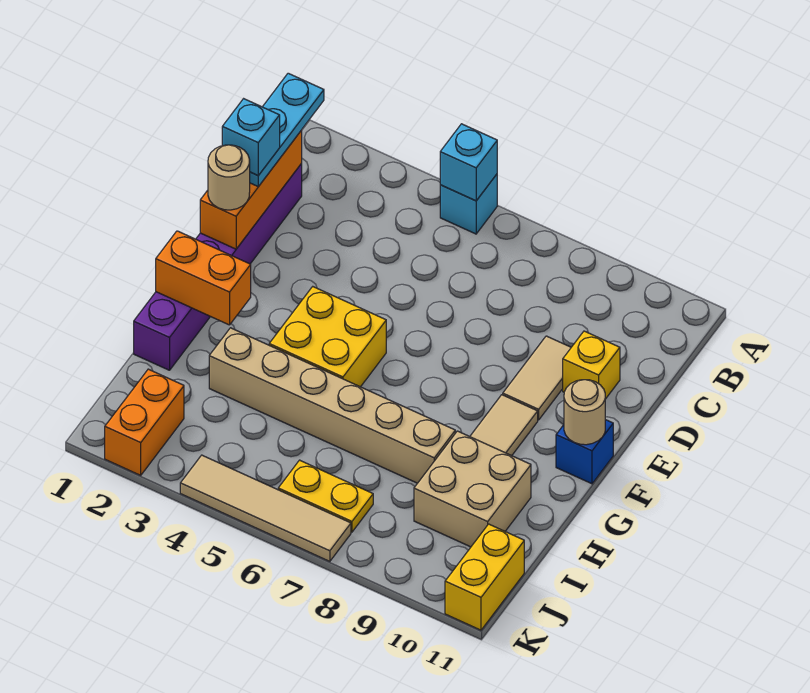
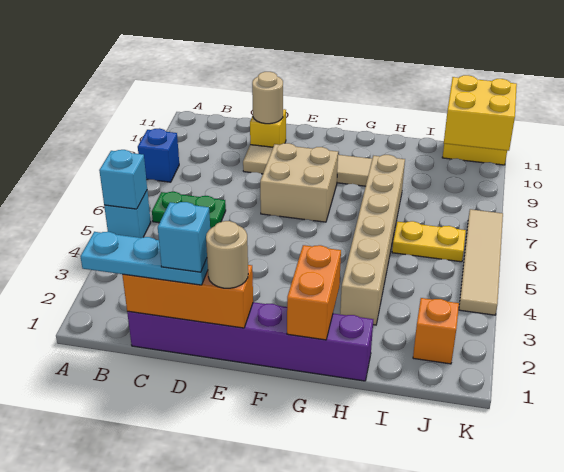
none -> green plate B6:C6 level 1
yellow brick F4:G5 level 1 -> yellow brick J10:K11 level 2
blue brick F11 level 1 -> blue brick A8 level 1
tan round brick F11 level 2 -> tan round brick D10 level 2
tan brick H9:I10 level 1 -> tan brick E7:F8 level 1
orange brick J2:K2 level 1 -> orange brick J2 level 1
yellow plate J6:J7 level 1 -> yellow plate I6:J6 level 1

